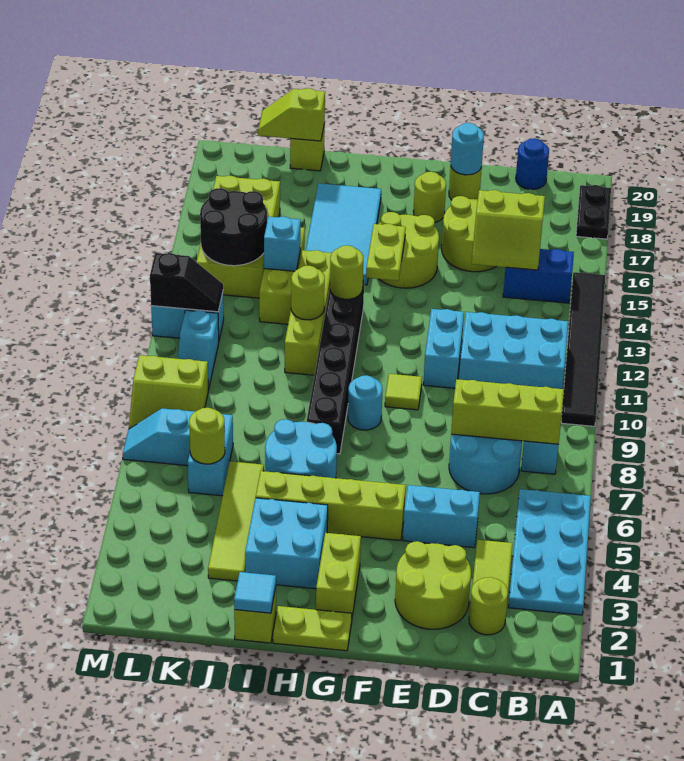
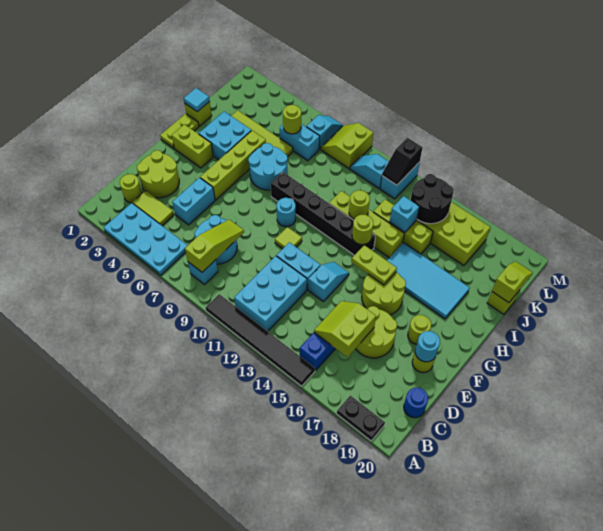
lime brick B8:D8 level 2 -> lime slope B8:D8 level 2 top B
none -> cyan slope E13:F13 level 1 top E

